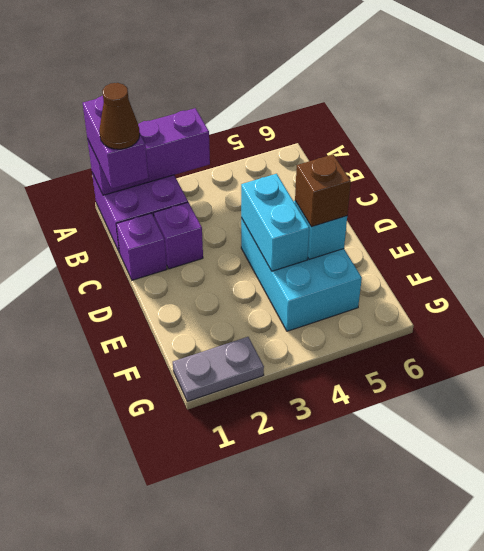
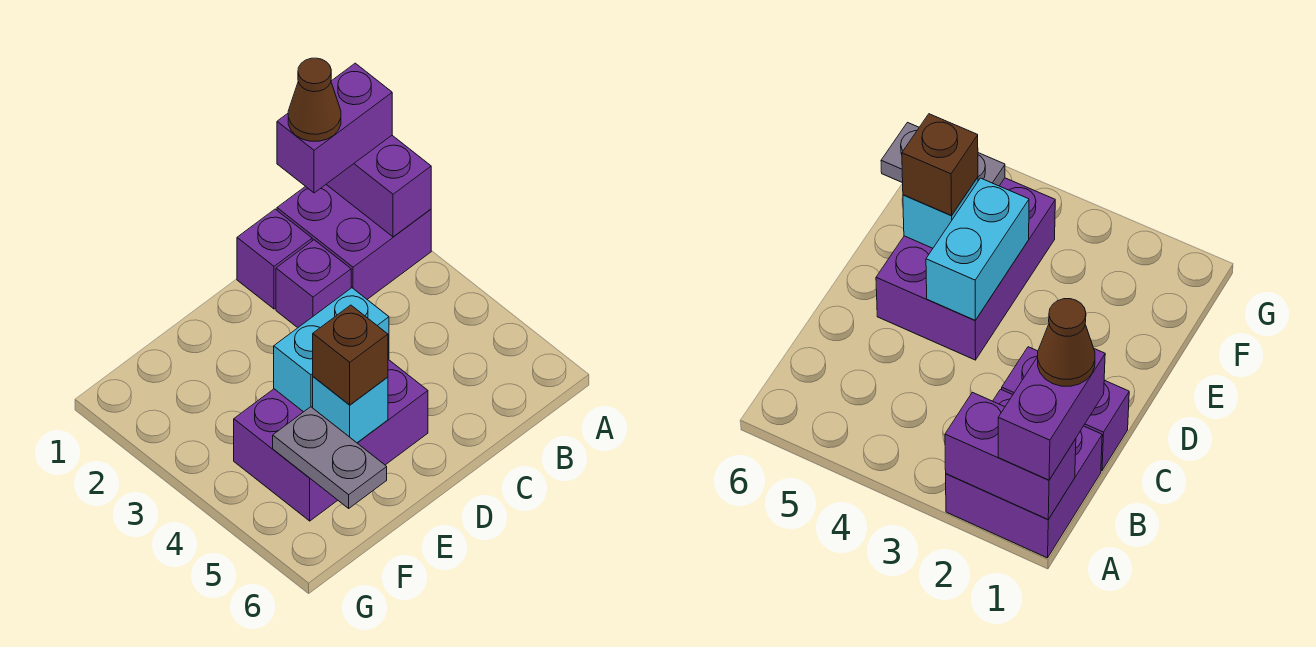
purple brick A1:A3 level 2 -> purple brick A1:A2 level 2
cyan brick D4:F5 level 1 -> purple brick D4:F5 level 1
grey plate G1:G2 level 1 -> grey plate F5:F6 level 2

